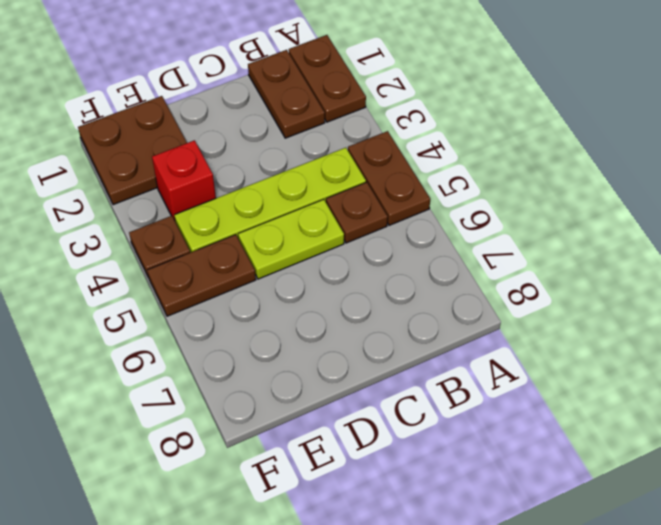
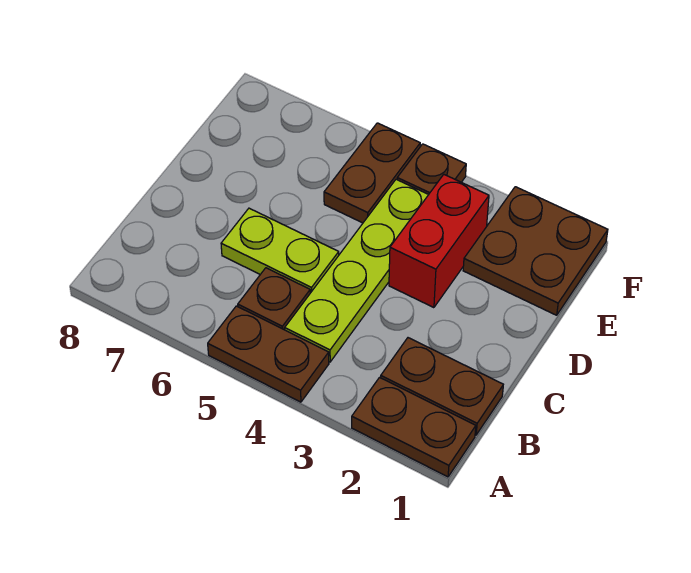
lime plate C5:D5 level 1 -> lime plate C5:C6 level 1
red brick E3 level 1 -> red brick D3:E3 level 1

